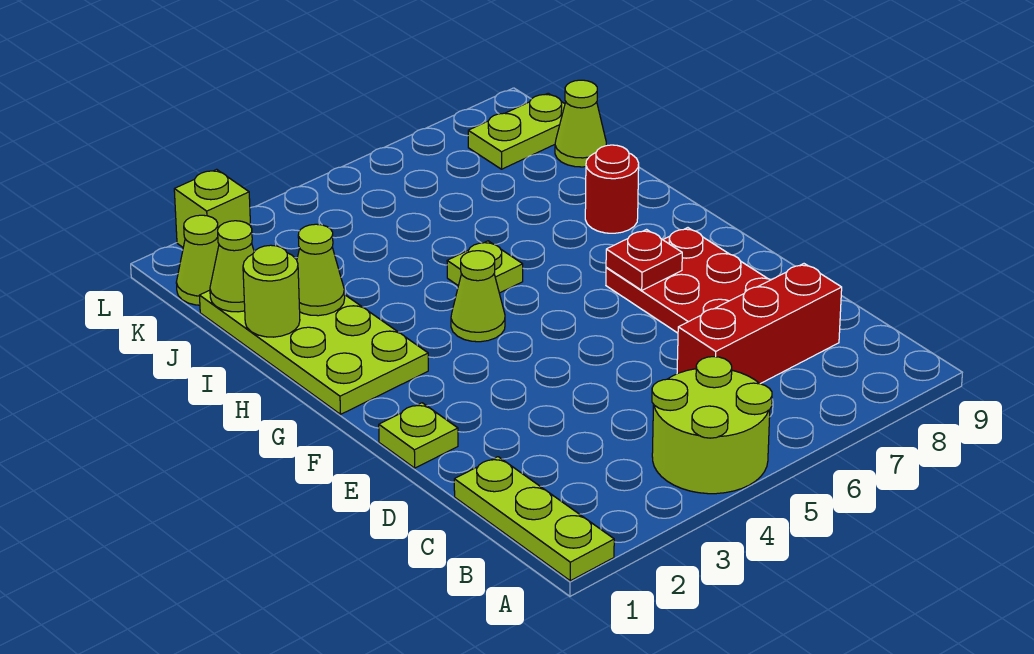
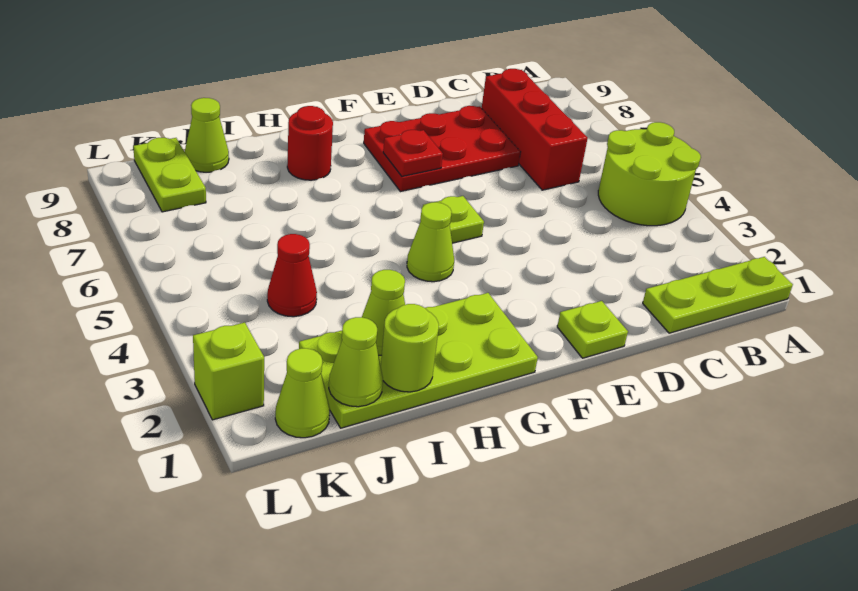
lime plate H5 level 1 -> lime plate F5 level 1
none -> red cone J4 level 1

